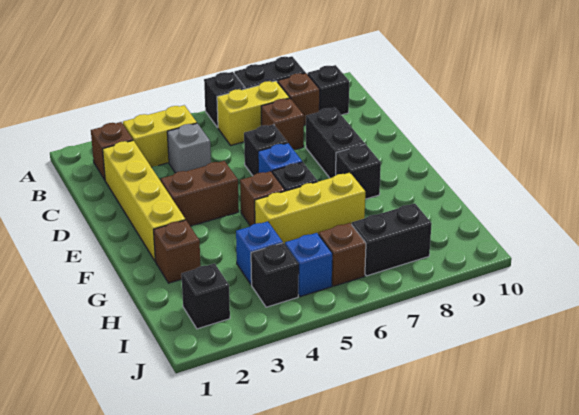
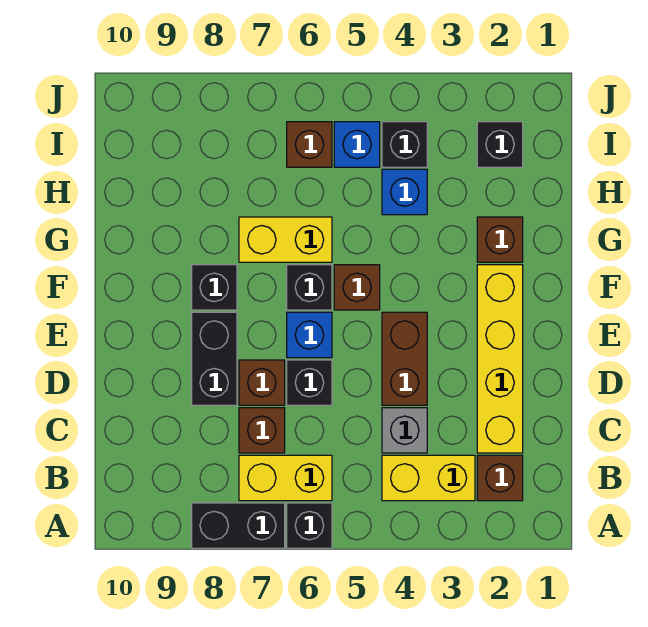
brown brick B8 level 1 -> brown brick D7 level 1
black brick B9 level 1 -> none
brown brick E3:E4 level 1 -> brown brick D4:E4 level 1
yellow brick G5:G7 level 1 -> yellow brick G6:G7 level 1
black brick I7:I8 level 1 -> none

